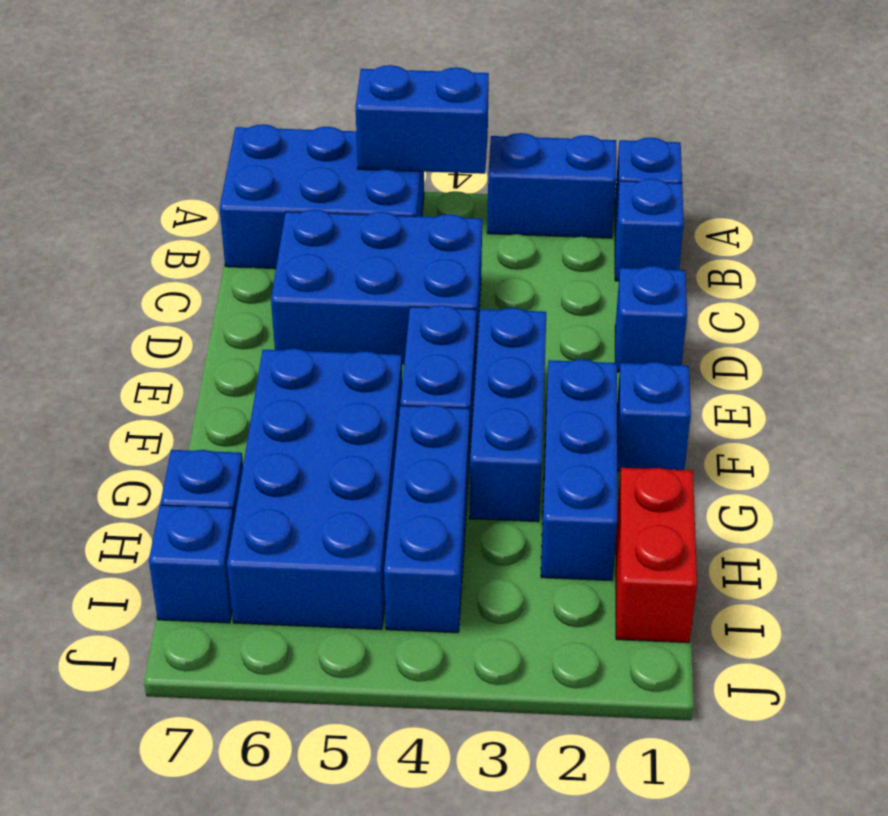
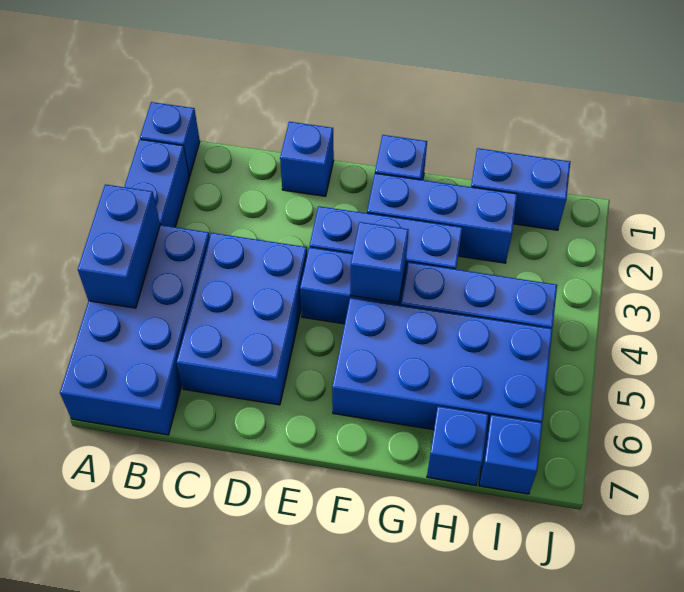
blue brick A5:B7 level 1 -> blue brick A4:B7 level 1
blue brick B1 level 1 -> blue brick F4 level 2
red brick H1:I1 level 1 -> blue brick H1:I1 level 1

